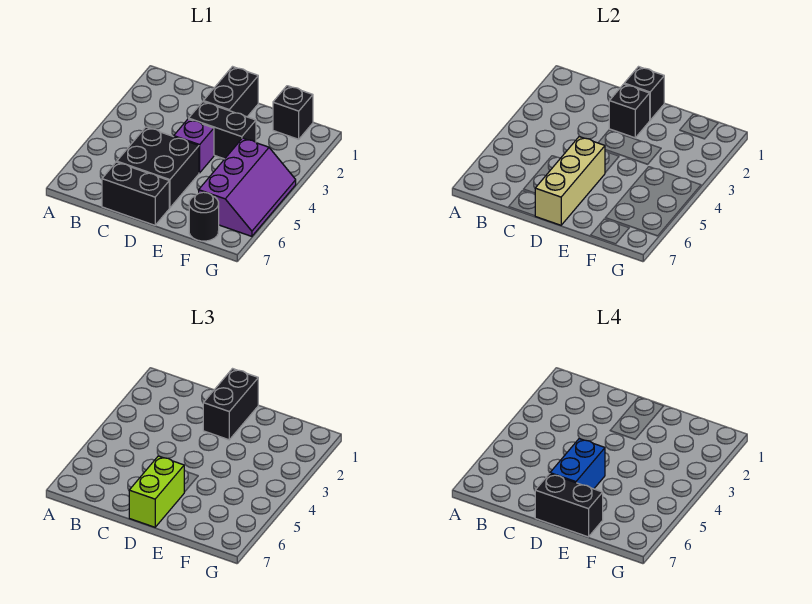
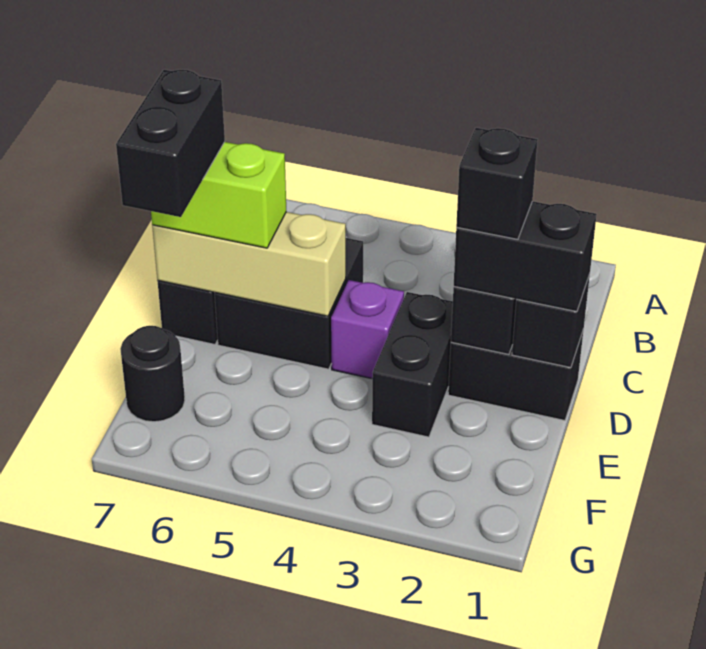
blue brick D5:D6 level 4 -> none
black brick F1 level 1 -> black brick D2 level 4
purple slope F4:G6 level 1 top F -> none

